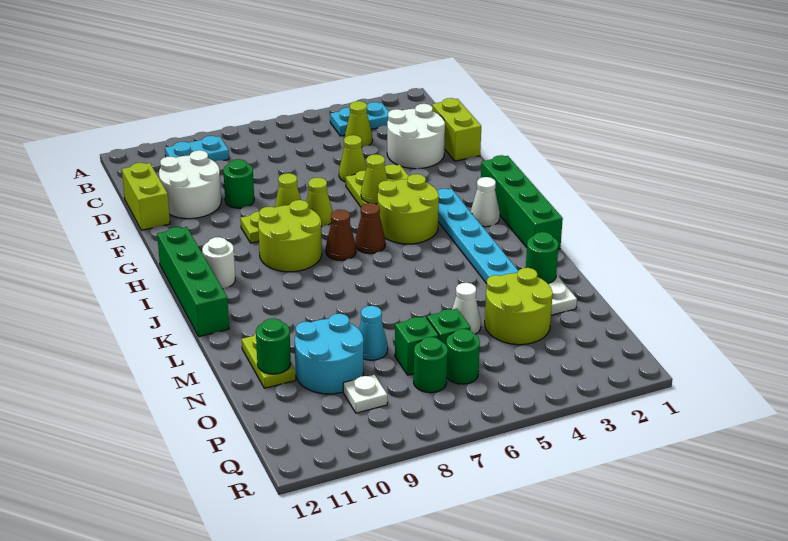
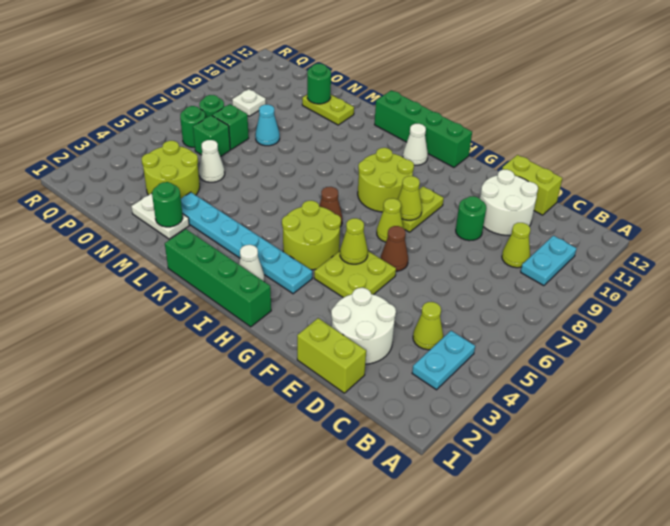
lime cone E5 level 1 -> lime cone C9 level 1
brown cone I7 level 1 -> brown cone F6 level 1
white round brick I11 level 1 -> white cone I11 level 1
cyan round brick N9:O10 level 1 -> none

